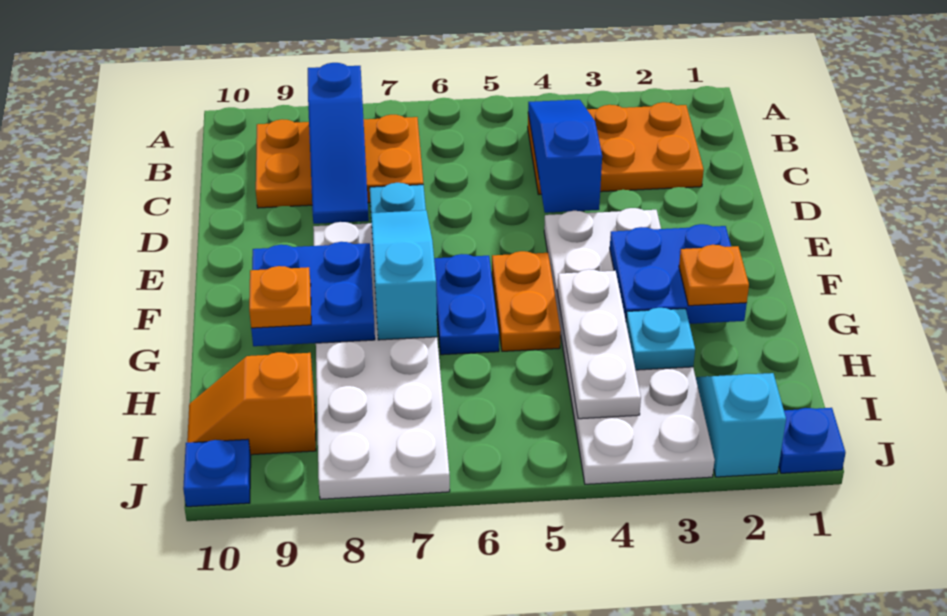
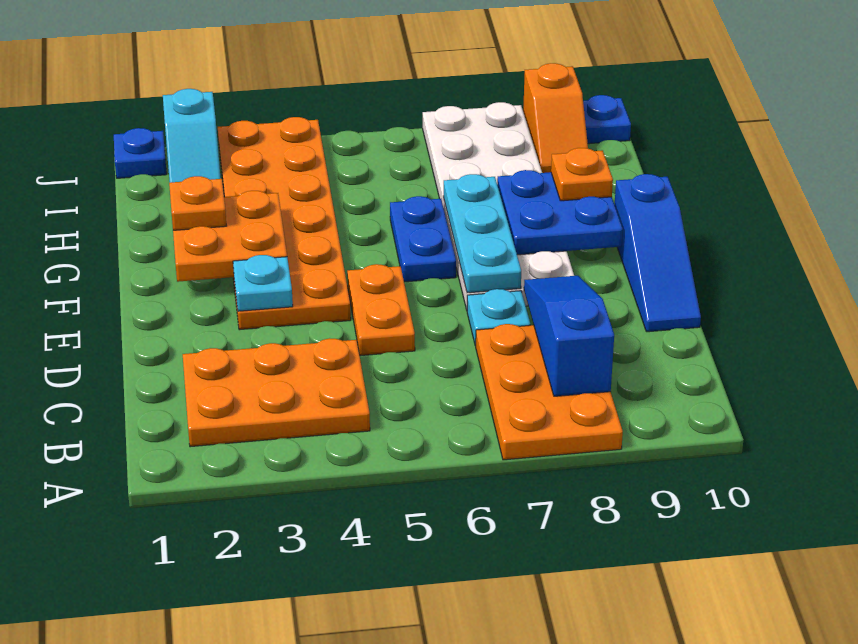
blue slope B4:D4 level 2 top D -> blue slope D10:F10 level 1 top F
orange plate B7:C9 level 1 -> orange plate A7:C8 level 1
white plate E3:J4 level 1 -> orange plate E3:J4 level 1
cyan slope E7:G7 level 2 top G -> cyan plate E7:G7 level 2
blue plate F2:G3 level 2 -> orange plate F2:G3 level 2
orange plate F5:G5 level 1 -> orange plate D5:E5 level 1
white plate G4:I4 level 2 -> none
cyan plate H3 level 2 -> cyan plate E3 level 2
orange slope I9:I10 level 1 top 9 -> orange slope I9:J9 level 1 top J

